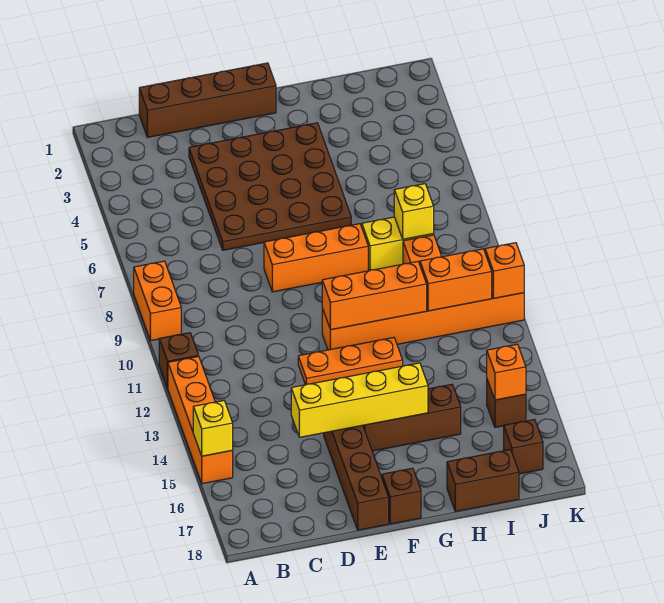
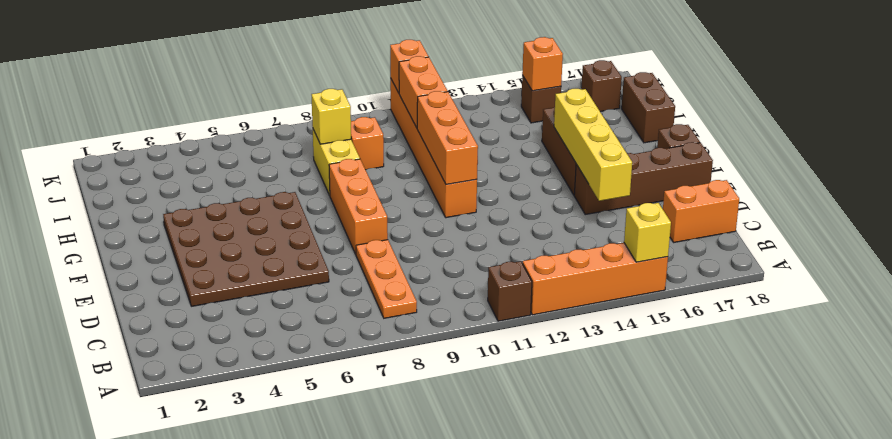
orange brick A8:A9 level 1 -> orange brick C17:C18 level 1
brown brick C1:F1 level 1 -> none
orange plate E12:G12 level 1 -> orange plate B8:D8 level 1

